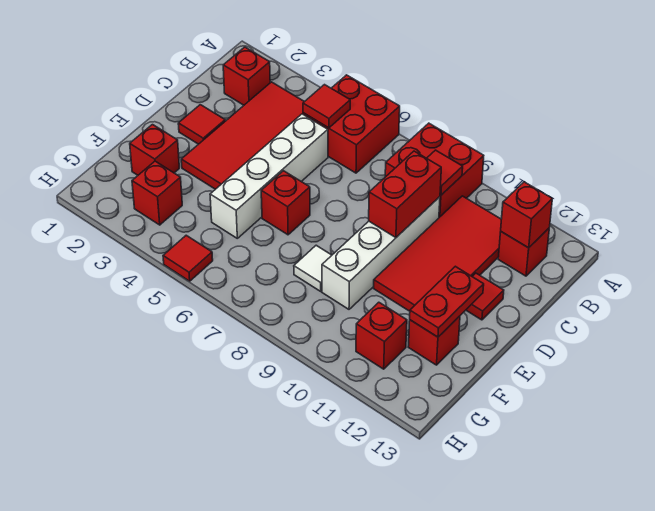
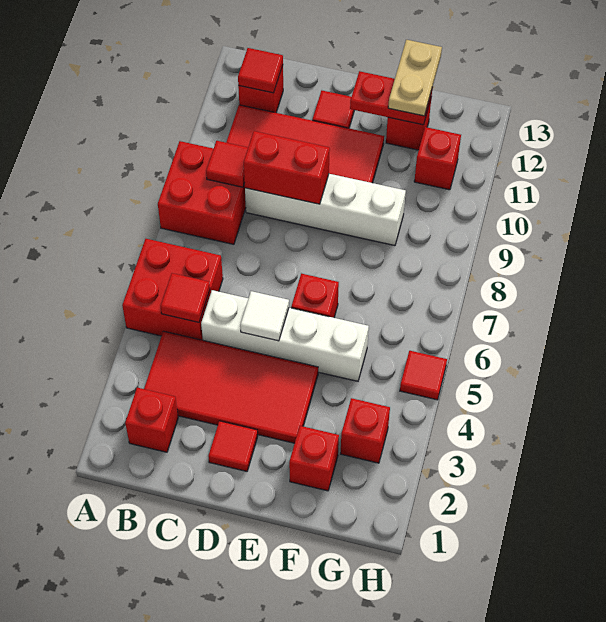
red brick B12 level 2 -> red tile B12 level 2
white tile F8 level 1 -> white tile D5 level 2
none -> tan plate F12:F13 level 3

